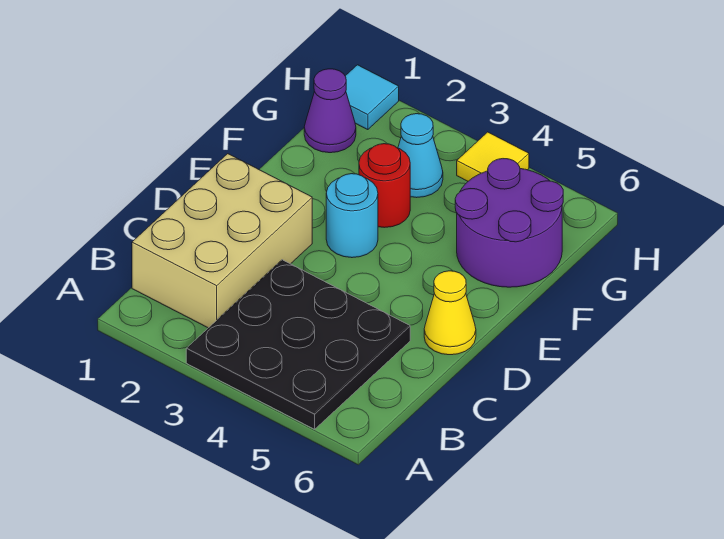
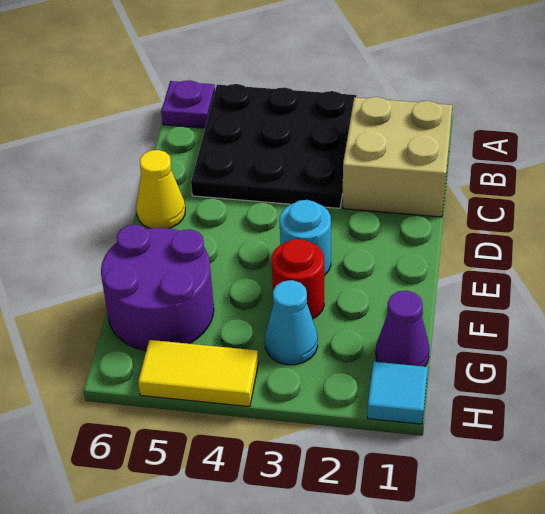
none -> purple plate A6 level 1
tan brick B1:D2 level 1 -> tan brick B1:C2 level 1
yellow tile H4 level 1 -> yellow tile H4:H5 level 1

